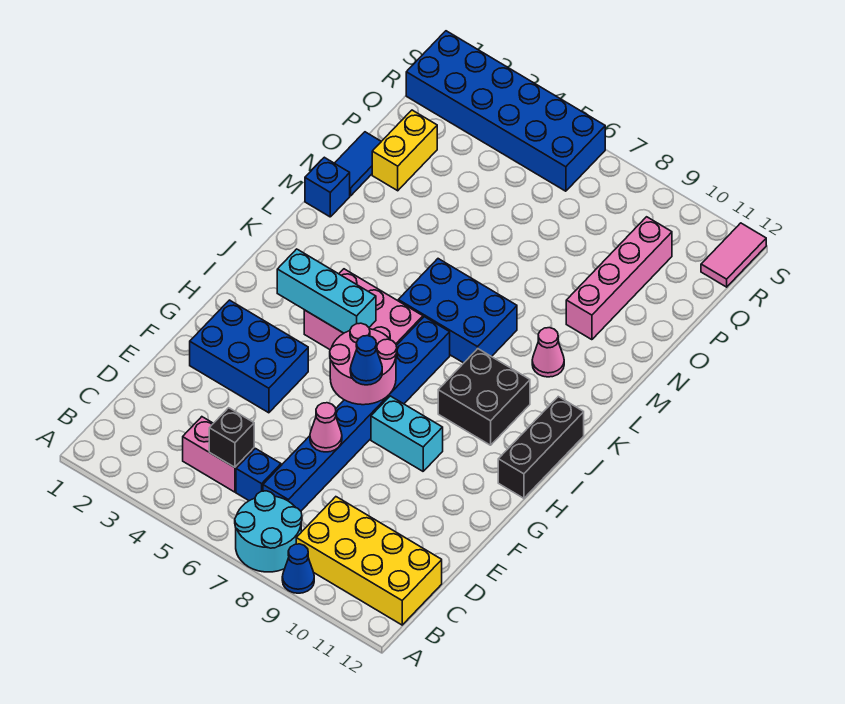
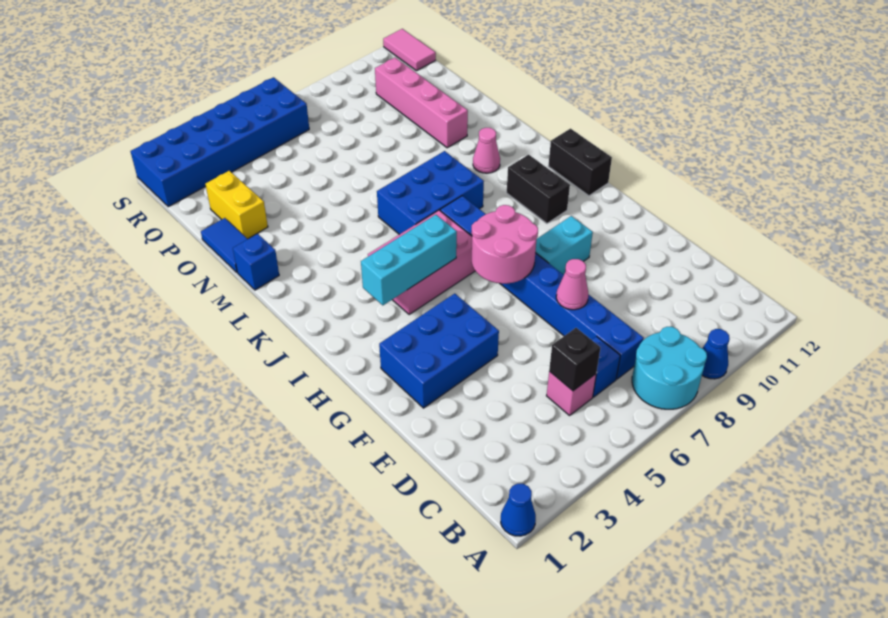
yellow brick B9:C12 level 1 -> none
pink brick C4:C5 level 1 -> pink brick C5 level 1
blue cone G7 level 3 -> blue cone A1 level 1
black brick H12:J12 level 1 -> black brick I12:J12 level 1
black brick I9:J10 level 1 -> black brick I10:J10 level 1

